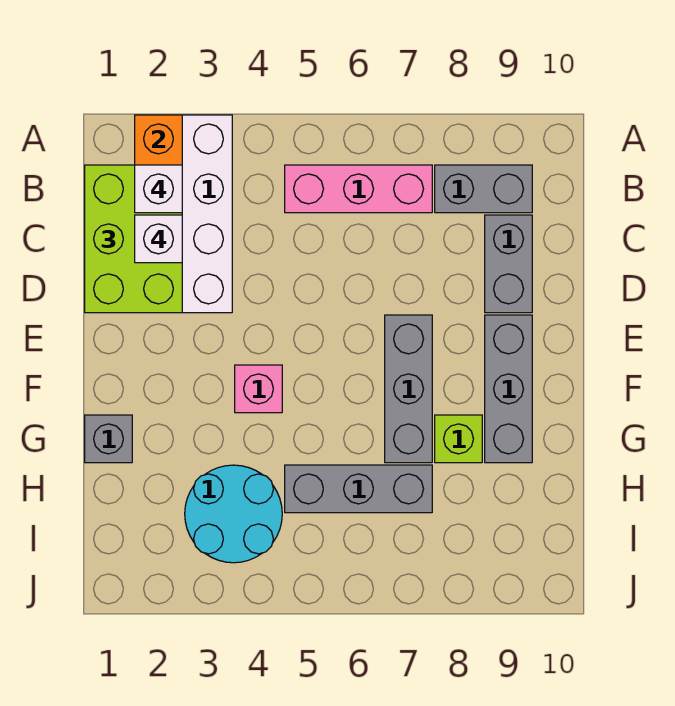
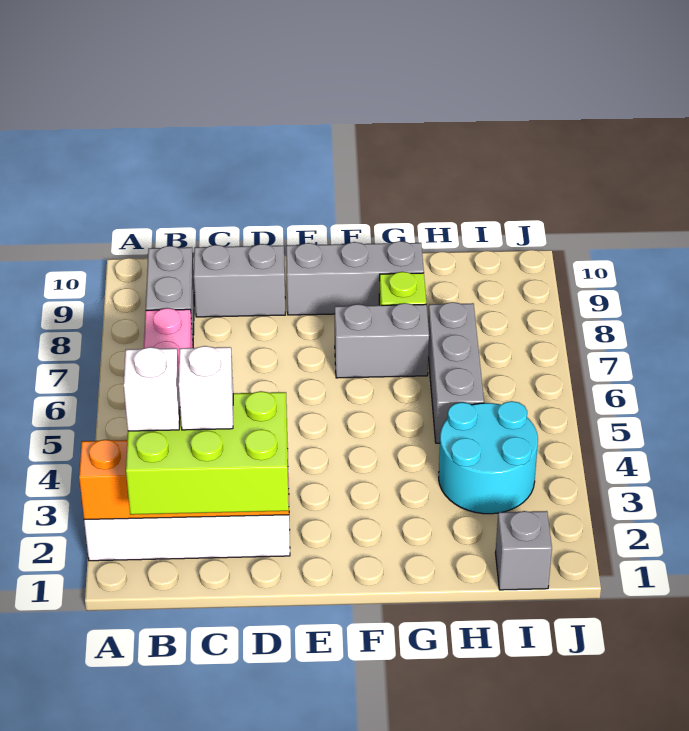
grey brick E7:G7 level 1 -> grey brick F7:G7 level 1
pink brick F4 level 1 -> none
grey brick G1 level 1 -> grey brick I1 level 1

